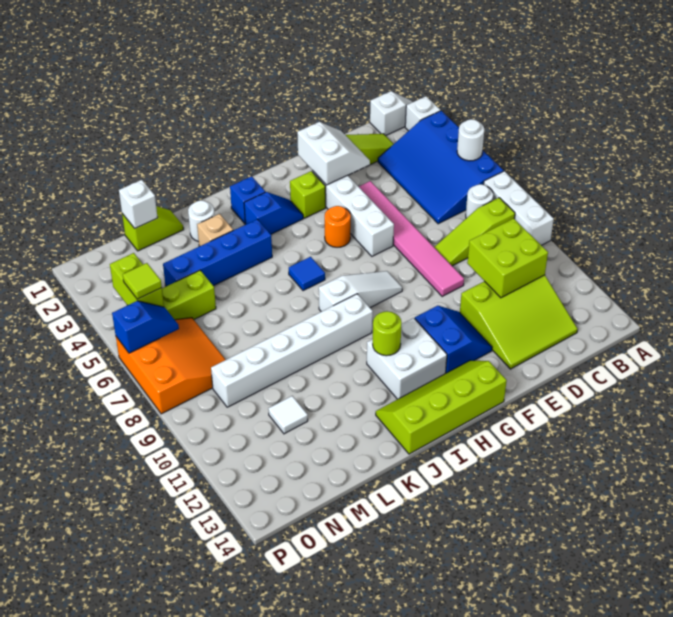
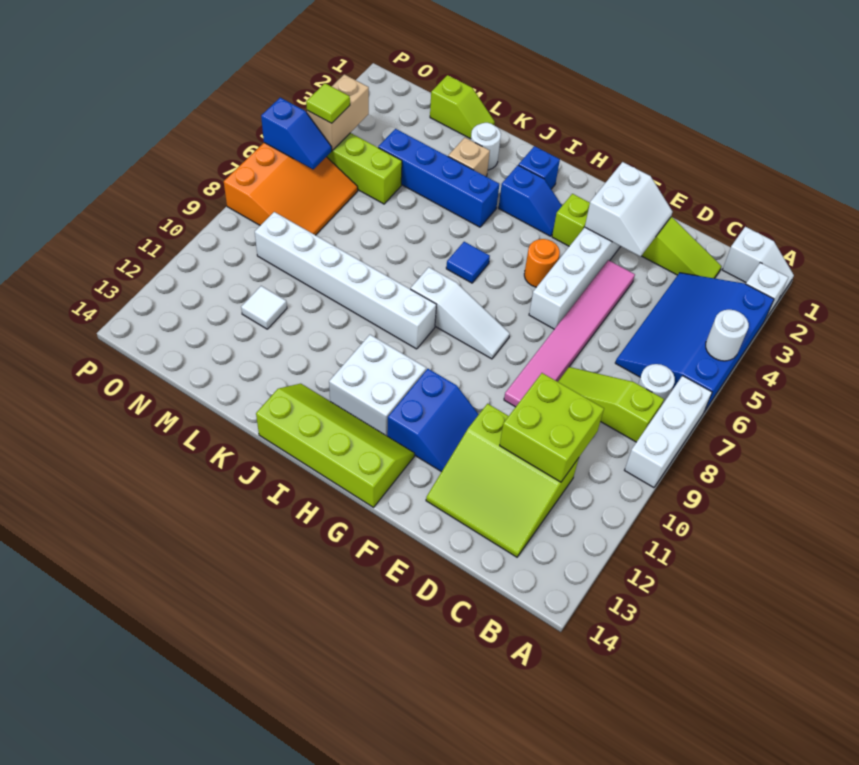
lime round brick I11 level 2 -> none
white brick M1 level 2 -> none
lime brick O4:O5 level 2 -> tan brick O4:O5 level 2

